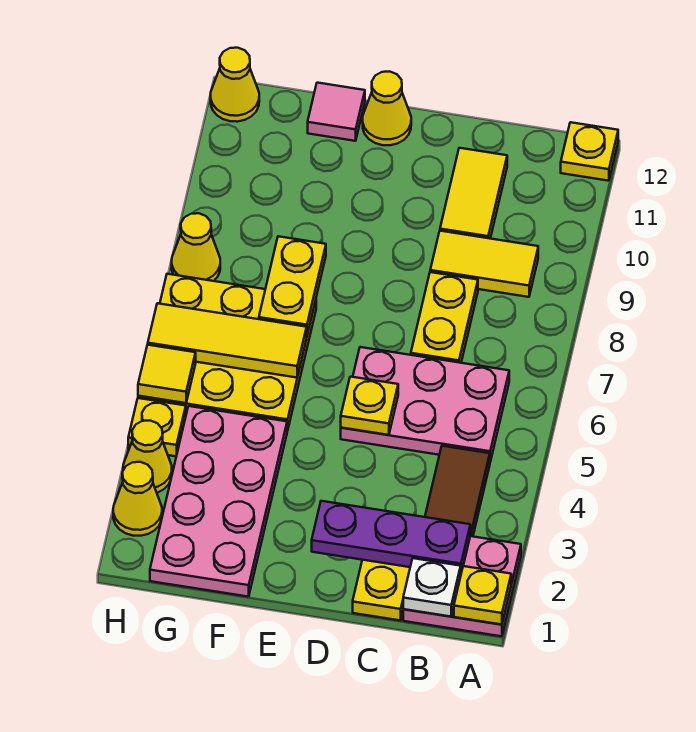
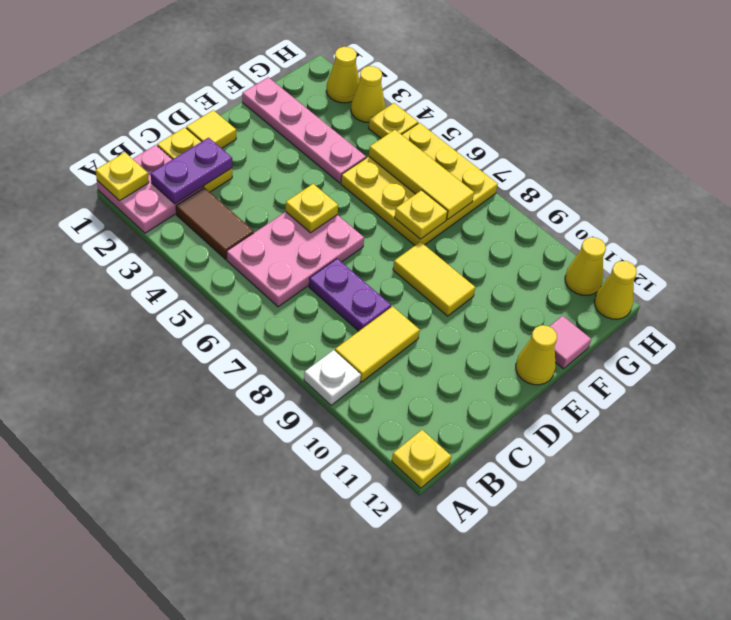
white plate B1 level 2 -> white plate A9 level 1
purple plate B2:D2 level 2 -> purple plate B2:C2 level 2
yellow plate C7:C8 level 1 -> purple plate C7:C8 level 1
yellow tile C10:C11 level 1 -> yellow tile E8:E9 level 1
pink plate F1:G4 level 1 -> pink plate F1:F4 level 1
yellow tile F6:H6 level 2 -> yellow tile G5:G7 level 2
yellow plate F7:F8 level 2 -> yellow plate F7 level 2
yellow tile H5 level 2 -> yellow tile D1 level 1
yellow cone H8 level 1 -> yellow cone H11 level 1

